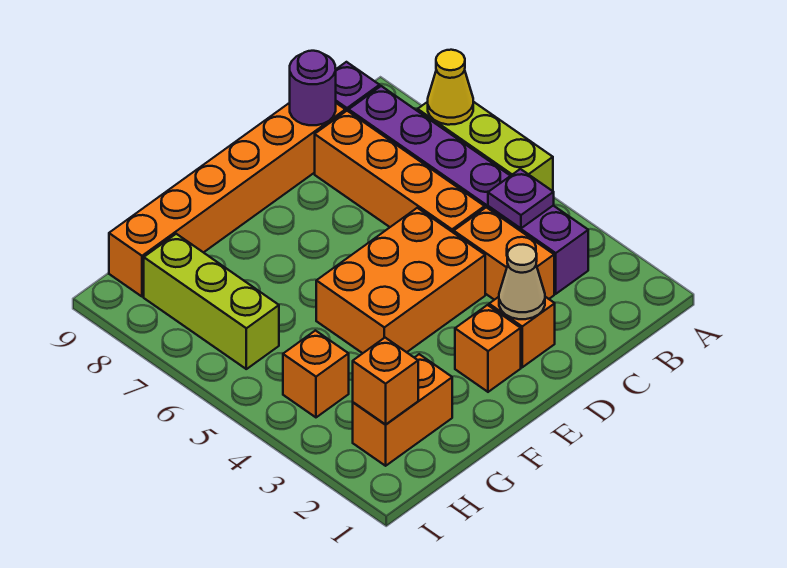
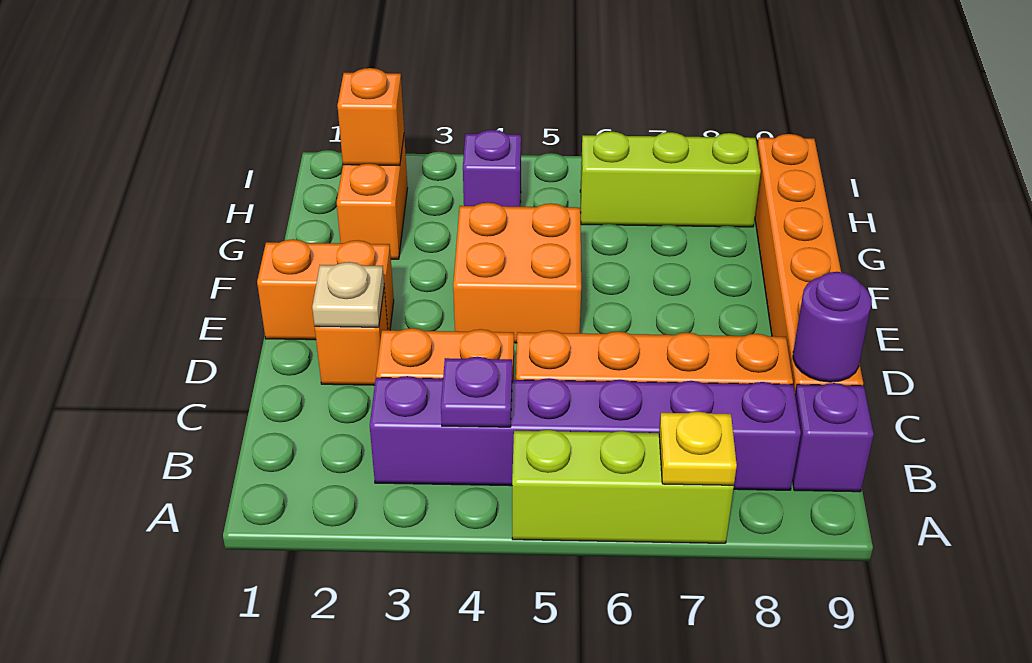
yellow cone A7 level 2 -> yellow plate A7 level 2
tan cone D2 level 2 -> tan plate D2 level 2
orange brick D4:F5 level 1 -> orange brick E4:F5 level 1
orange brick E2 level 1 -> orange brick E1:E2 level 1
orange brick H4 level 1 -> purple brick H4 level 1

